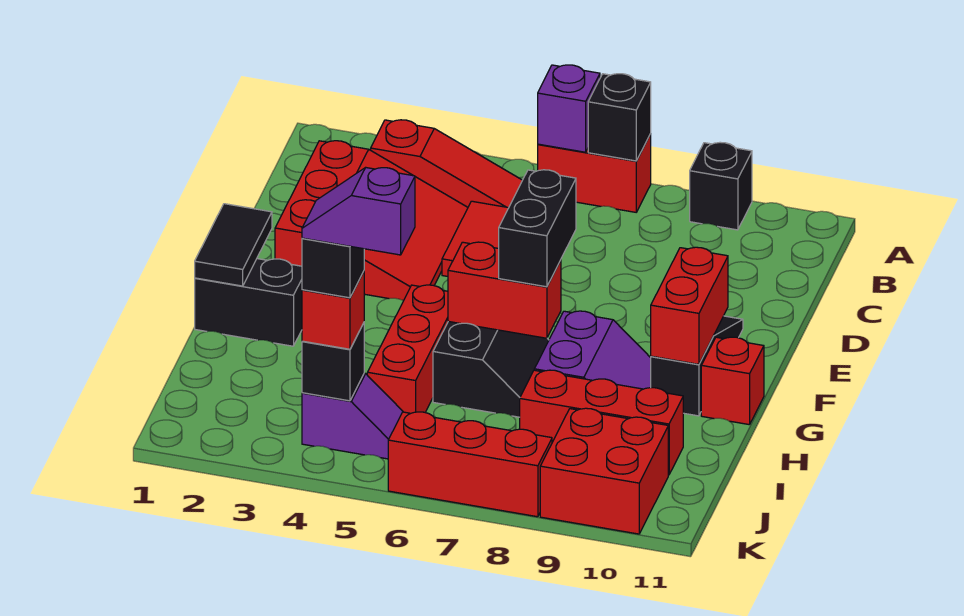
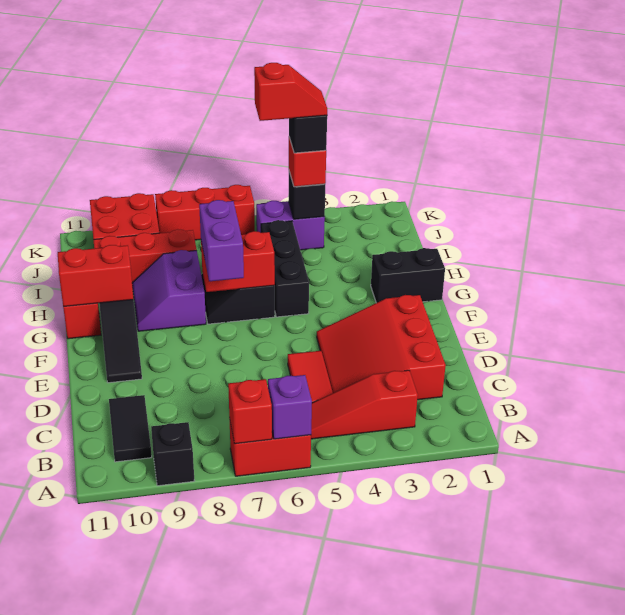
black brick A7 level 2 -> red brick A7 level 2
black tile F1:G1 level 2 -> black tile B10:C10 level 1
black brick F7:G7 level 3 -> purple brick F7:G7 level 3
red brick F10:G10 level 2 -> red brick G10:G11 level 2
red brick G5:I5 level 1 -> black brick G5:I5 level 1
purple slope J4:J5 level 1 top 4 -> purple brick J4:J5 level 1
purple slope J4:J5 level 5 top 5 -> red slope J4:J5 level 5 top 5

